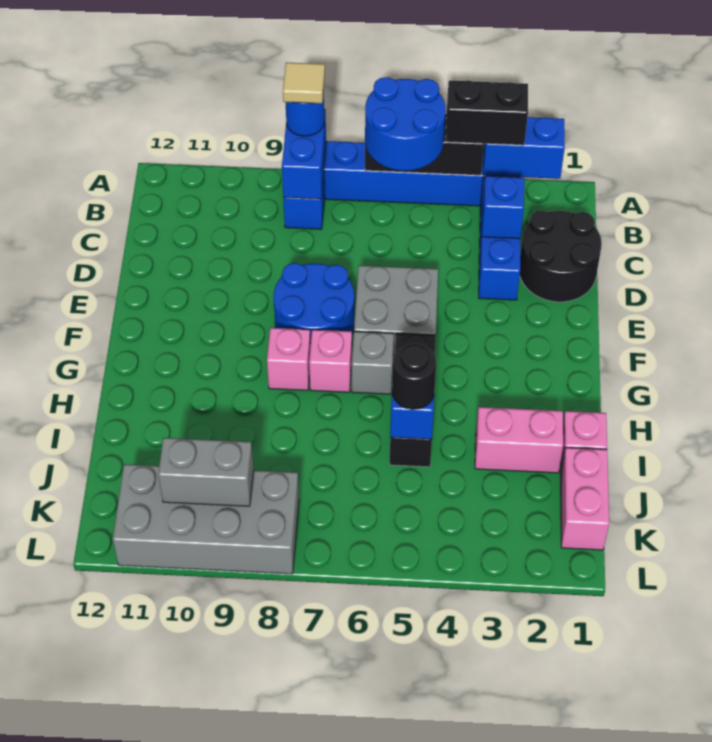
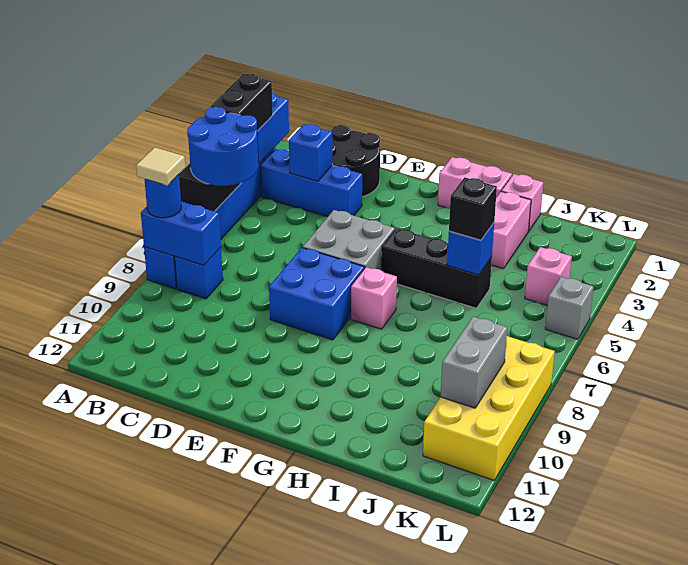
blue round brick E7:F8 level 1 -> blue brick E7:F8 level 1
grey brick G6 level 1 -> grey brick L5 level 1
pink brick G8 level 1 -> pink brick K4 level 1
black round brick I5 level 3 -> black brick I5 level 3
pink brick J1:K1 level 1 -> pink brick G1:H1 level 1
grey brick K8:L11 level 1 -> yellow brick K8:L11 level 1

